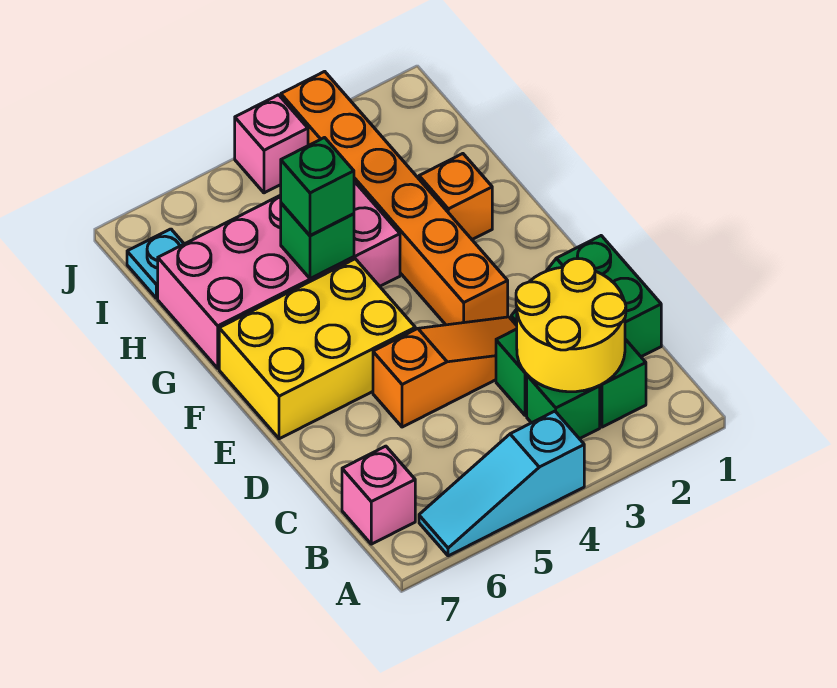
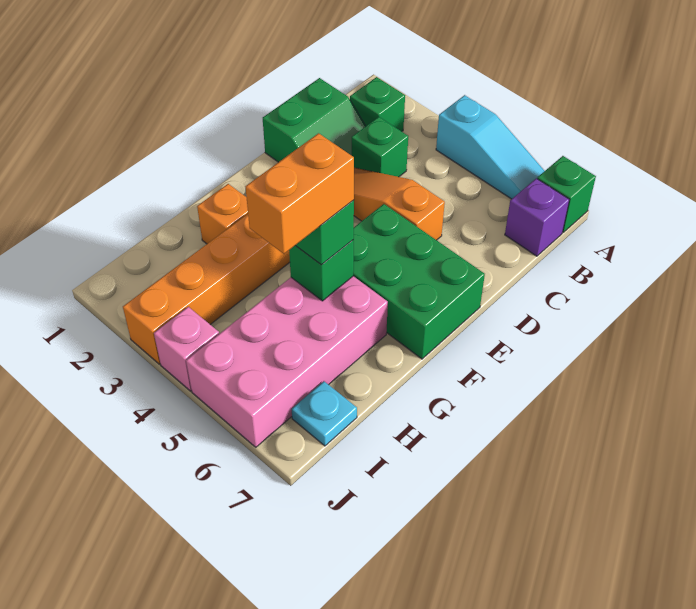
yellow round brick B2:C3 level 2 -> none
green brick B3 level 1 -> green brick A7 level 1
pink brick B7 level 1 -> purple brick B7 level 1
yellow brick E5:F7 level 1 -> green brick E5:F7 level 1
pink brick G4:H7 level 1 -> pink brick G5:J6 level 1
none -> orange brick G5:H5 level 4

